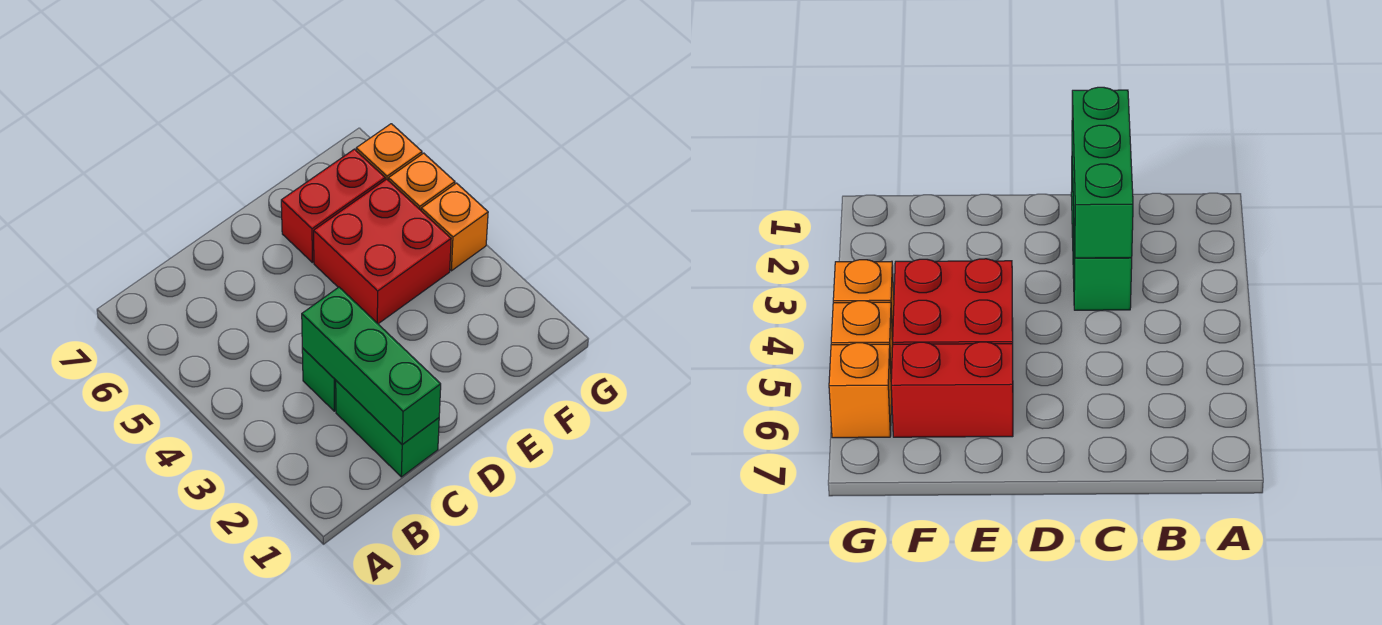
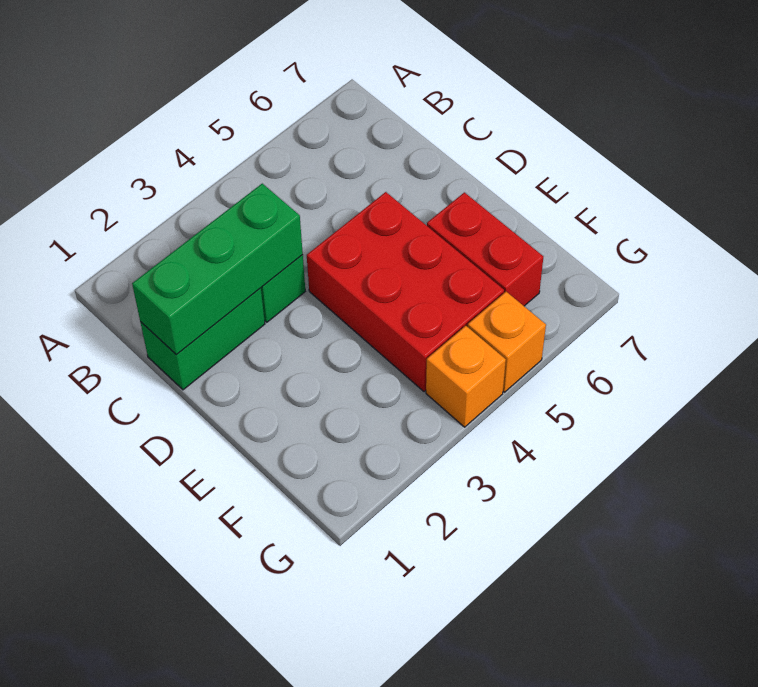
red brick E4:F5 level 1 -> red brick D4:F5 level 1
orange brick G6 level 1 -> none

